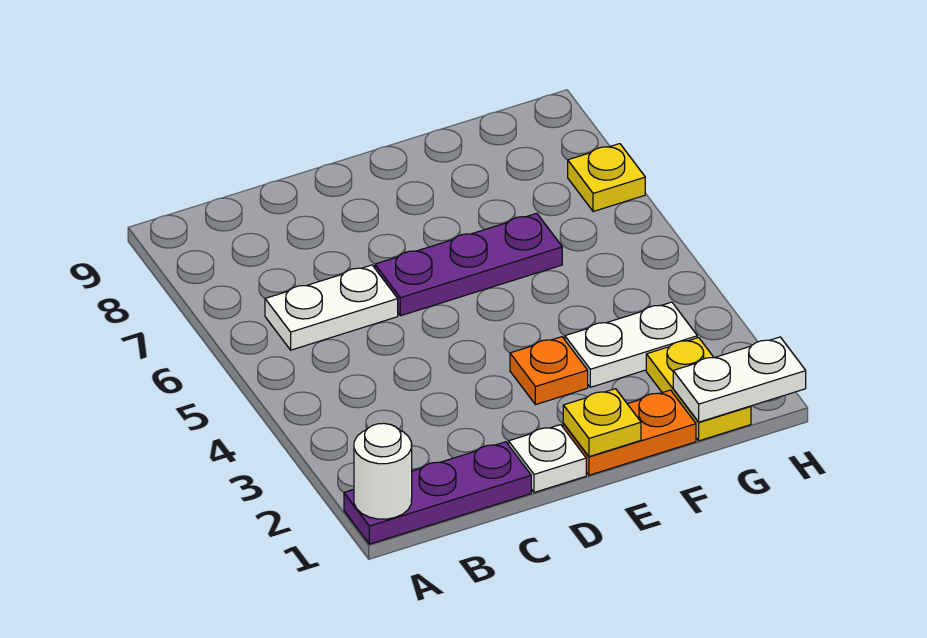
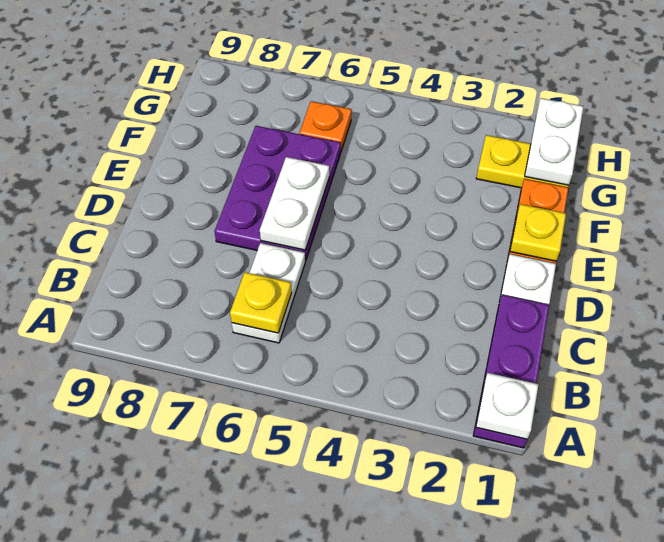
white round brick A1 level 2 -> white plate A1 level 2
purple plate D6:F6 level 1 -> purple plate D6:F7 level 1
orange plate E3 level 1 -> orange plate G6 level 1
white plate F3:G3 level 1 -> white plate D6:E6 level 2
yellow plate H7 level 1 -> yellow plate B6 level 2

